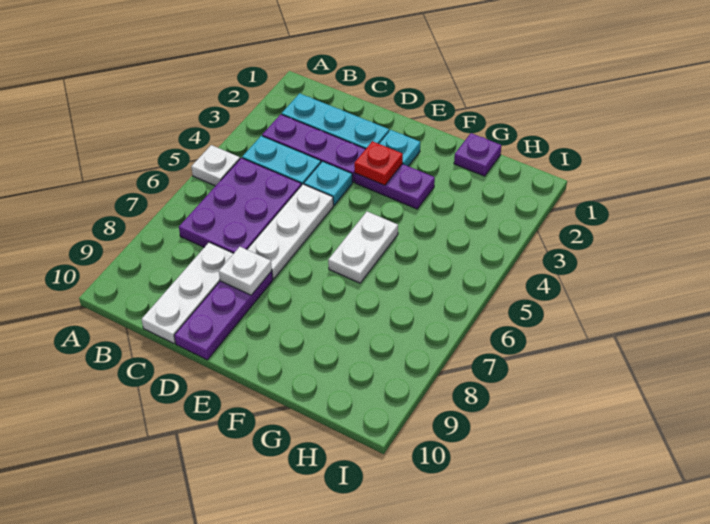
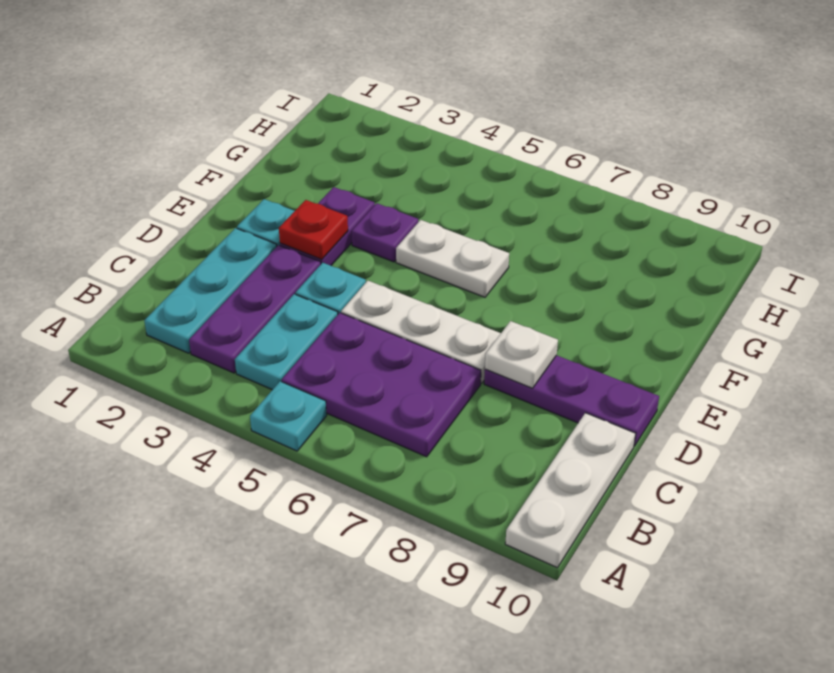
white plate A5 level 1 -> cyan plate A5 level 1
white plate C8:C10 level 1 -> white plate A10:C10 level 1
purple plate G1 level 1 -> purple plate F4 level 1

